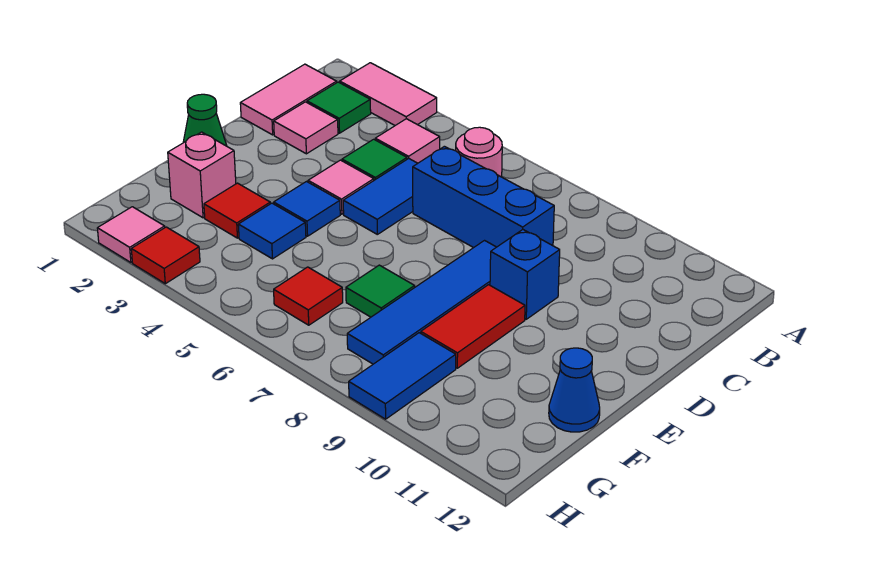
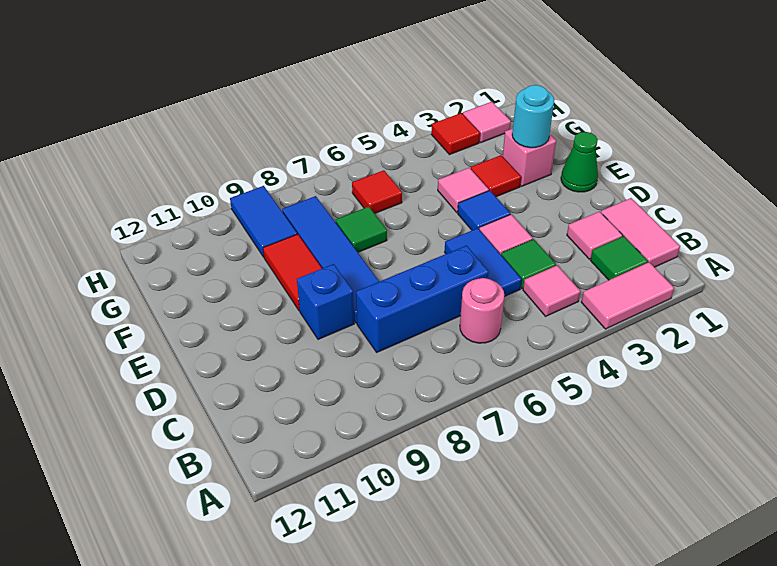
none -> cyan round brick F2 level 2
blue tile F4 level 1 -> pink tile F4 level 1
blue cone F12 level 1 -> none

